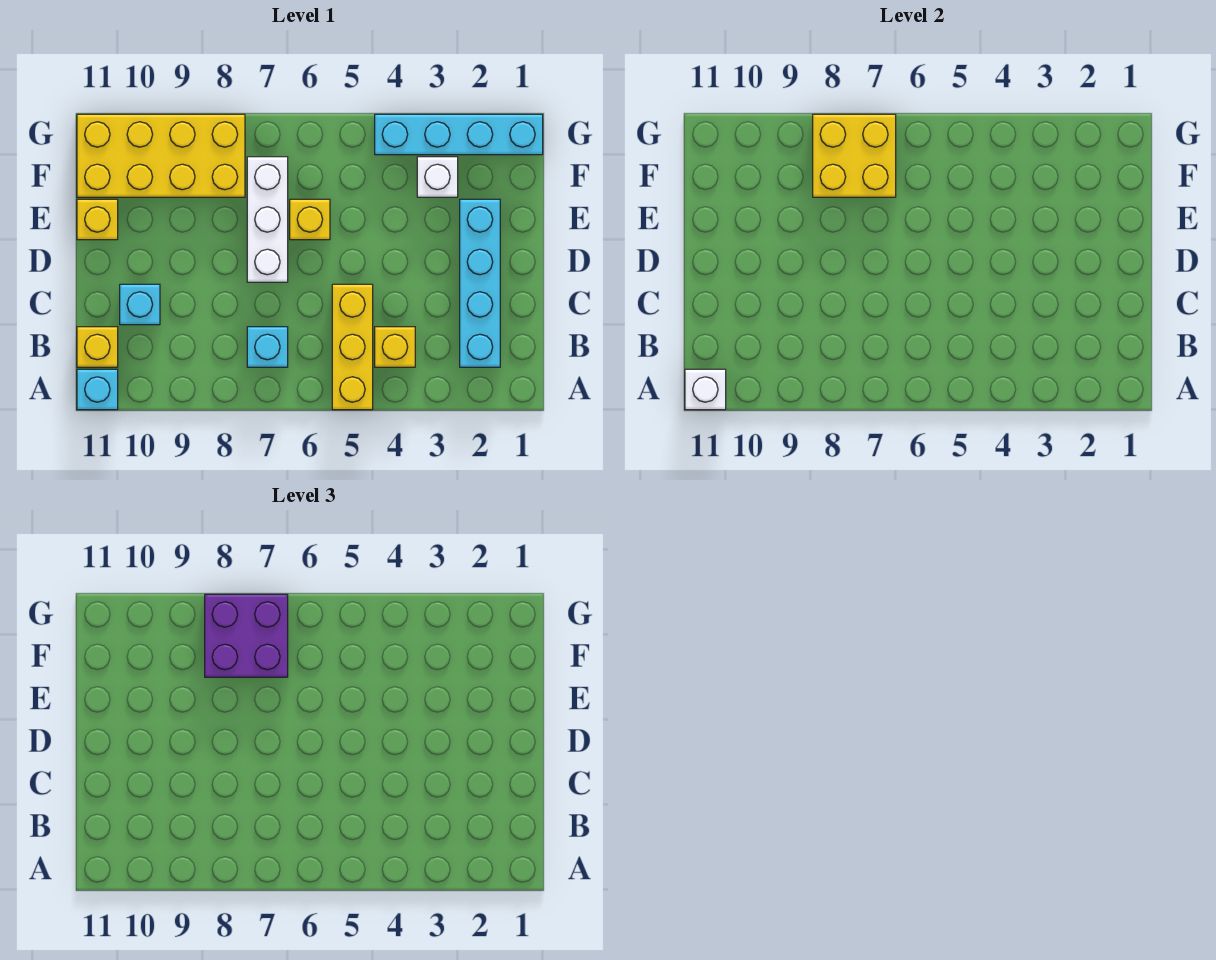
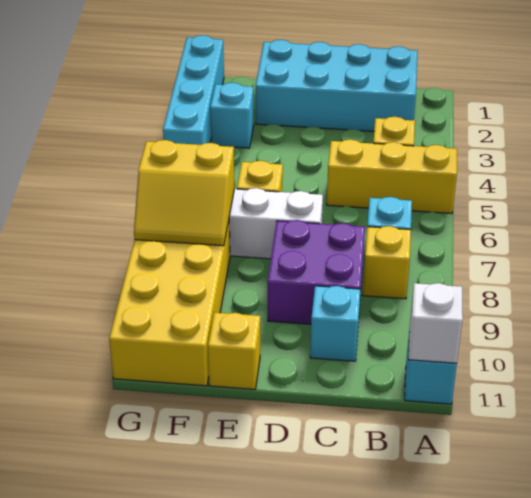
cyan brick B2:E2 level 1 -> cyan brick B1:E2 level 1
yellow brick B11 level 1 -> yellow brick B8 level 1
white brick F3 level 1 -> cyan brick F3 level 1
yellow brick F7:G8 level 2 -> yellow slope F7:G8 level 2 top 7
purple brick F7:G8 level 3 -> purple brick C8:D9 level 1

